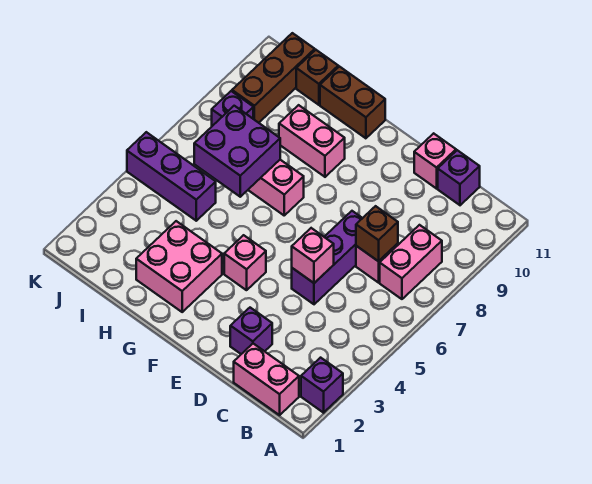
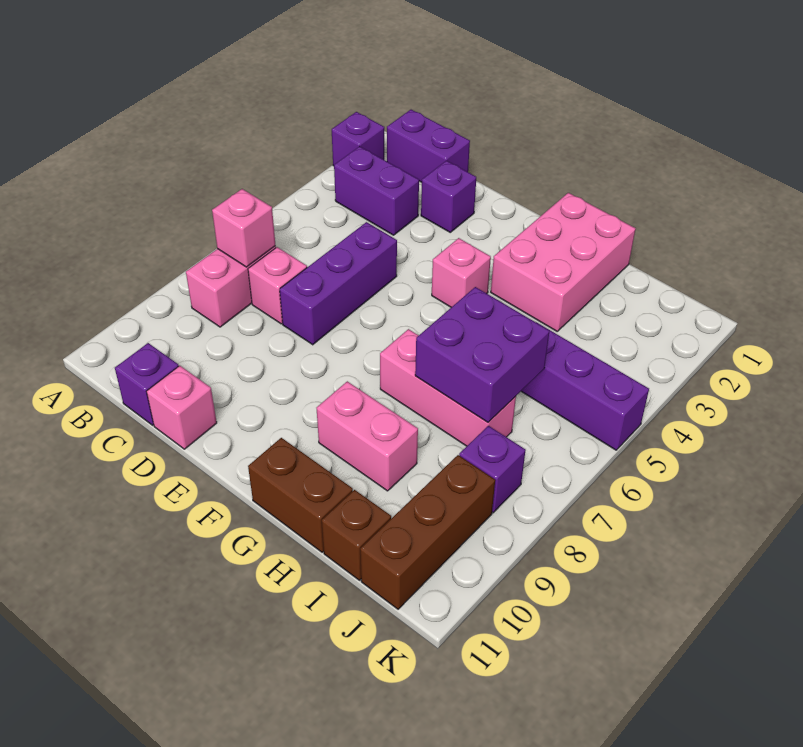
pink brick B1:C1 level 1 -> purple brick B1:C1 level 1
none -> purple brick B3:C3 level 1
brown brick C7 level 2 -> none
pink brick D5 level 2 -> pink brick B7 level 2
pink brick G2:H3 level 1 -> pink brick G1:H3 level 1

